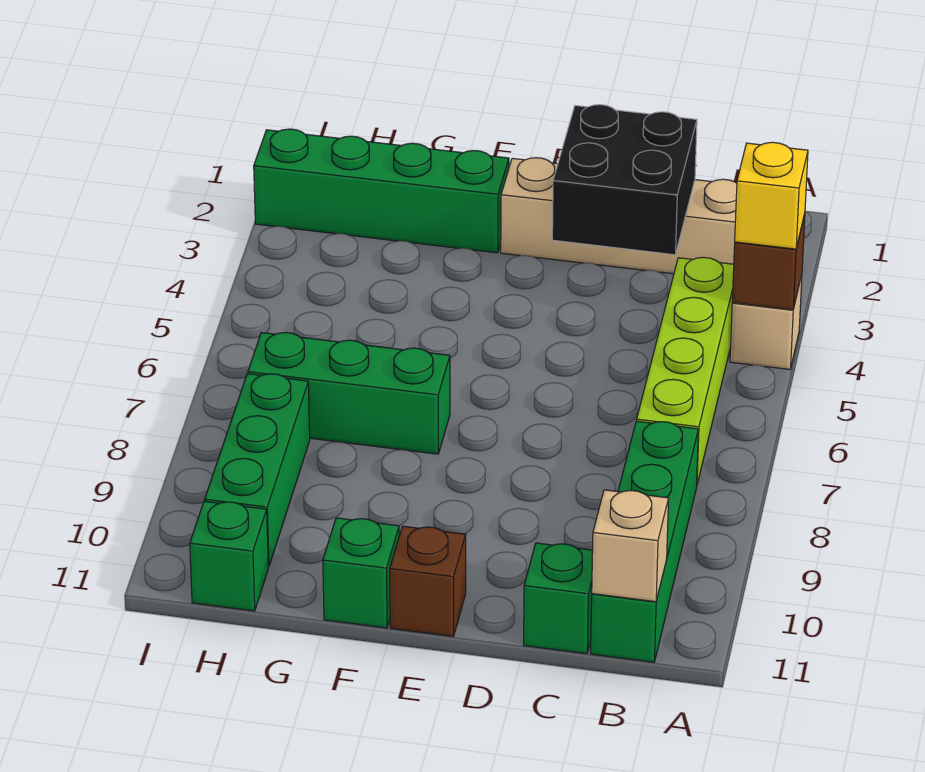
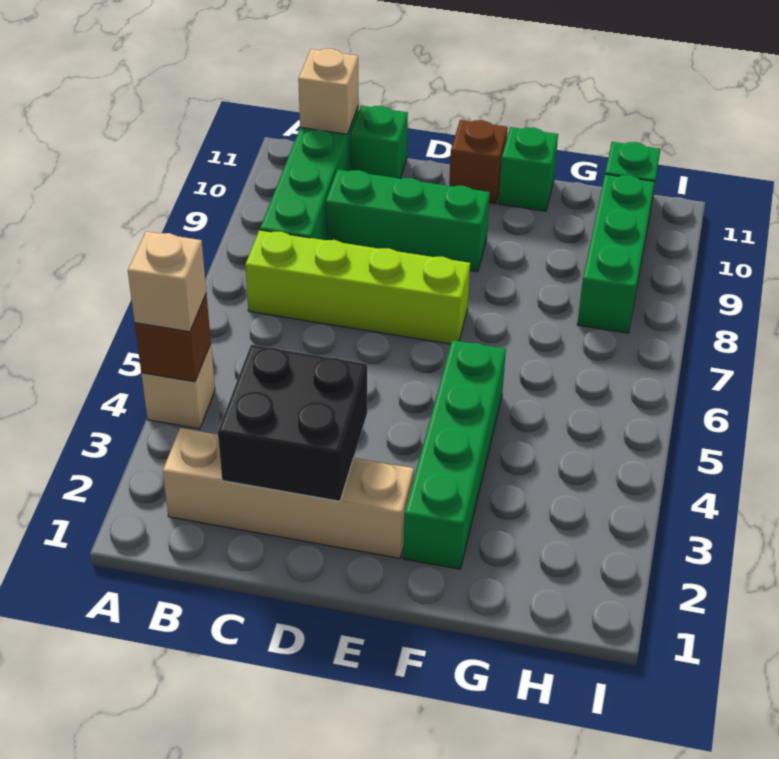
yellow brick A4 level 3 -> tan brick A4 level 3
lime brick B4:B7 level 1 -> lime brick B7:E7 level 1
green brick F2:I2 level 1 -> green brick F2:F5 level 1
green brick F7:H7 level 1 -> green brick C9:E9 level 1

